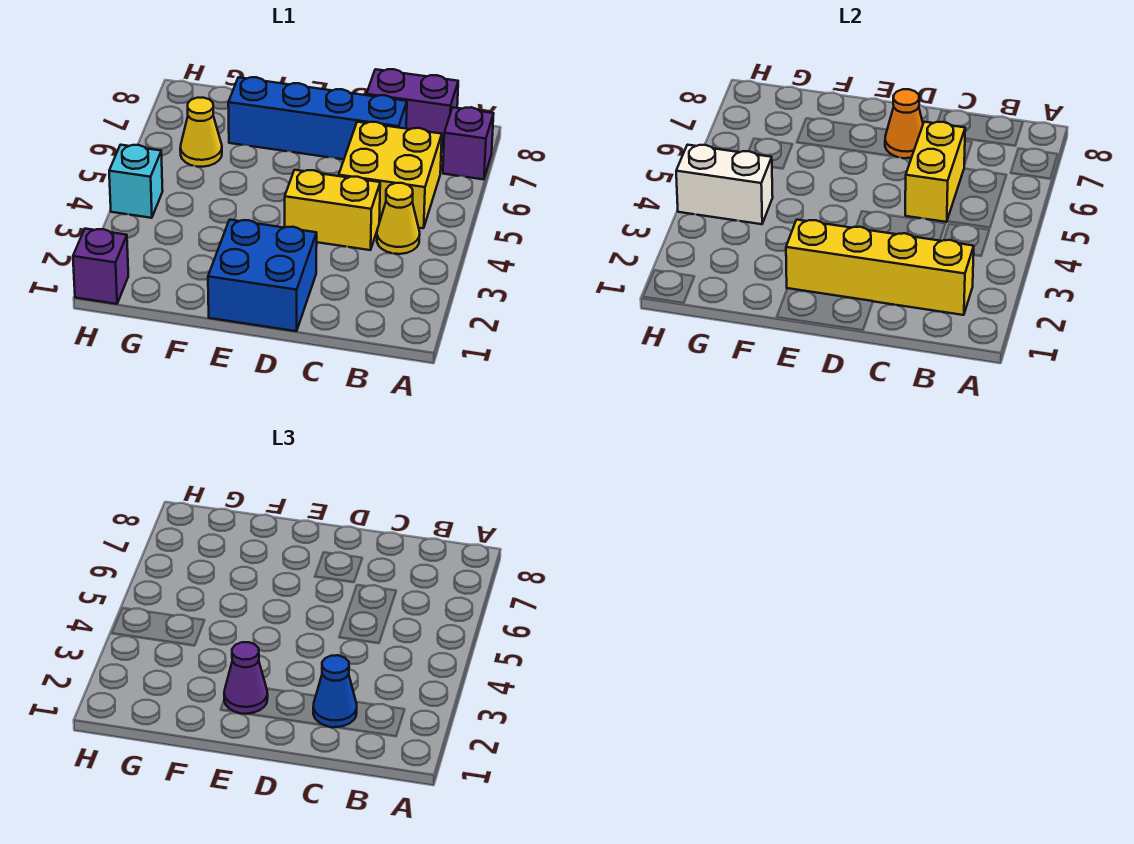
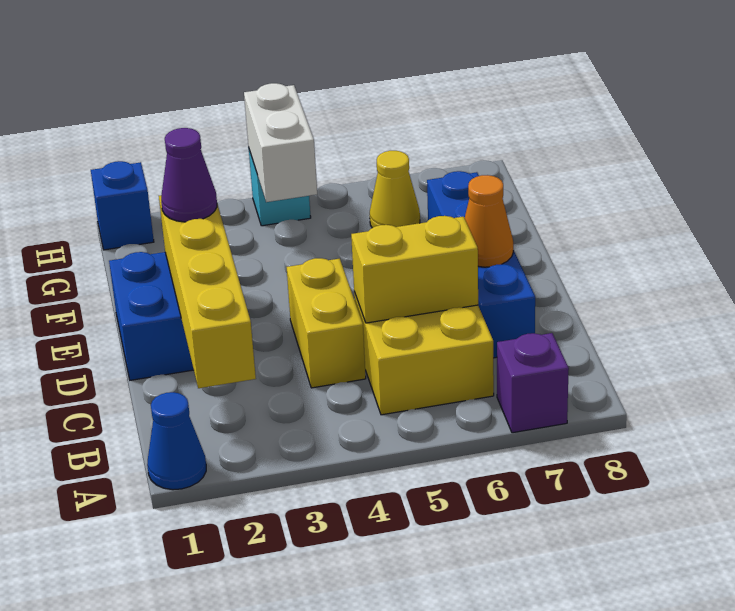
yellow cone B4 level 1 -> none
purple brick B8:C8 level 1 -> none
blue cone C2 level 3 -> blue cone A1 level 1
purple brick H1 level 1 -> blue brick H1 level 1

